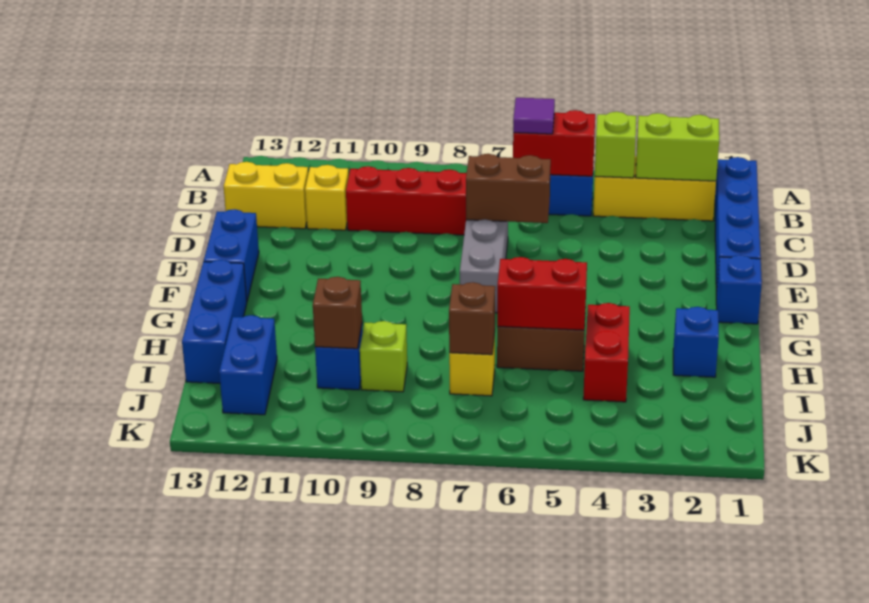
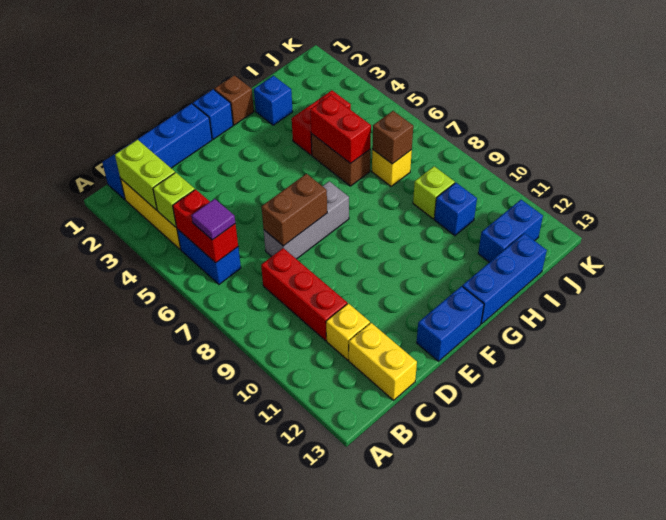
brown brick D6:D7 level 2 -> brown brick D7:E7 level 2
brown brick I10 level 2 -> brown brick G1 level 1

